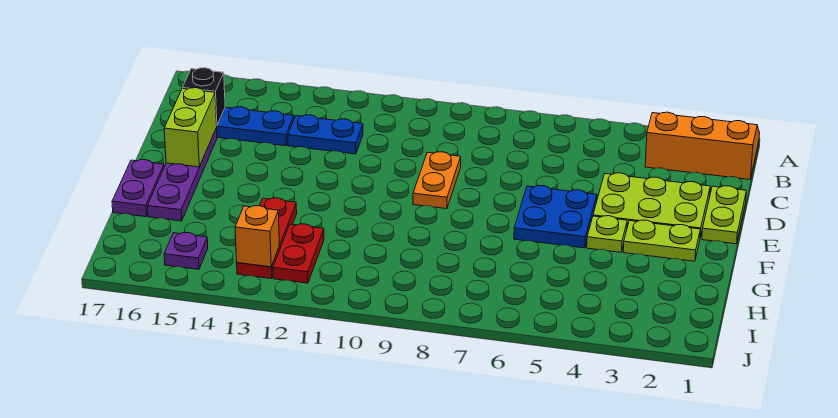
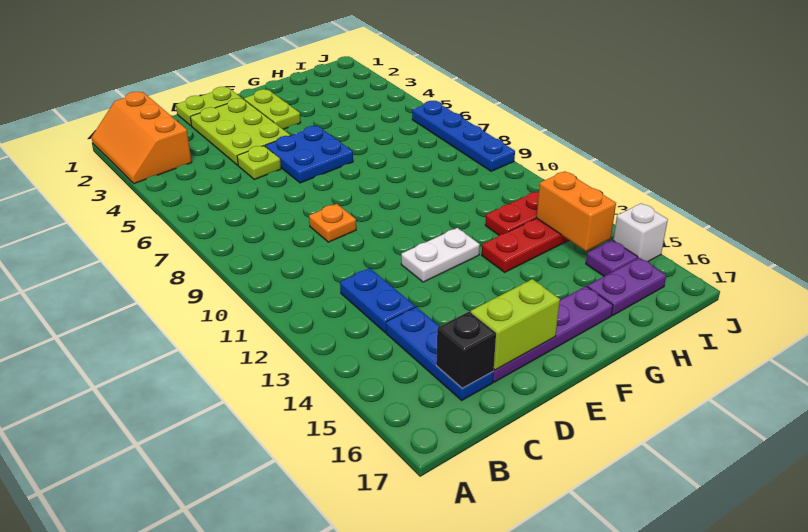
orange plate D9:E9 level 1 -> orange plate D9 level 1
none -> white plate E12:F12 level 1
lime plate F4 level 1 -> lime plate D5 level 1
purple plate F17:G17 level 1 -> purple plate H16:I16 level 1
orange brick I13 level 2 -> orange brick I13:I14 level 2
none -> blue plate J6:J9 level 1
none -> white brick J15 level 1

